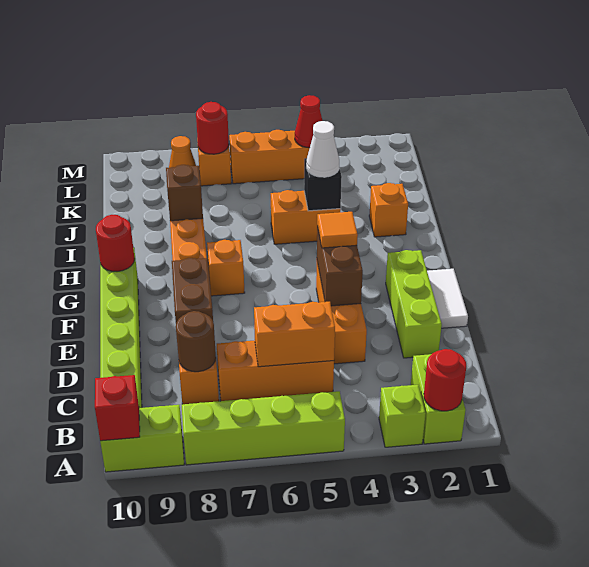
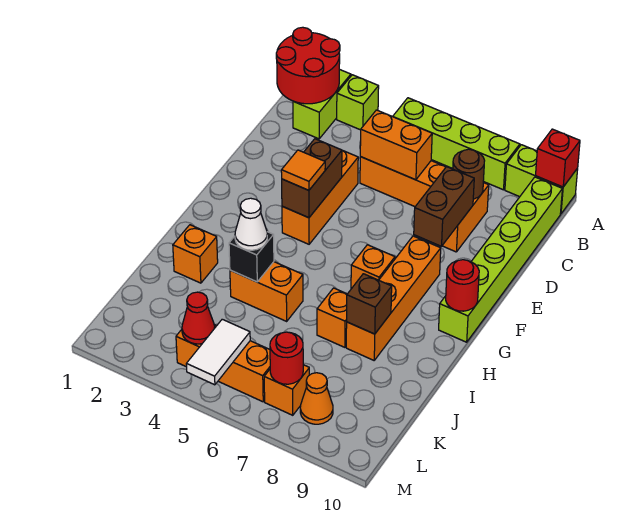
red round brick A2 level 2 -> red round brick A1:B2 level 2
lime brick D2:F2 level 1 -> none
white tile E1:F1 level 1 -> white tile L5:M5 level 2
none -> orange brick I7 level 1

